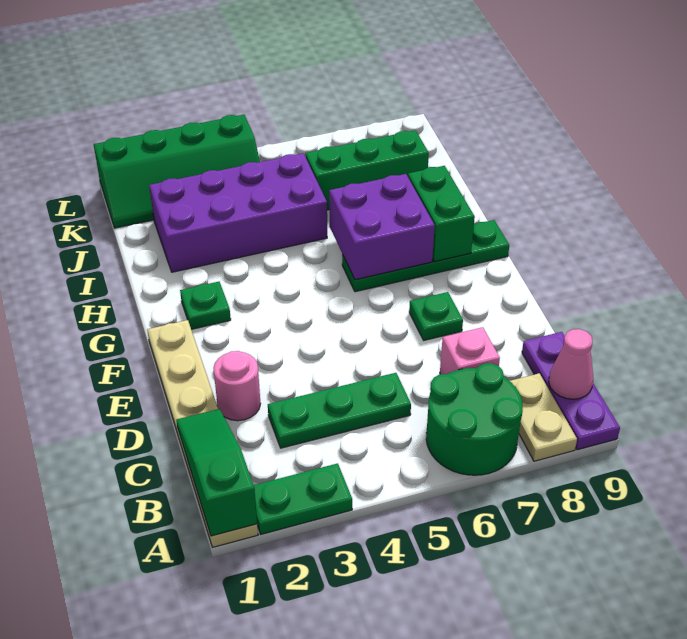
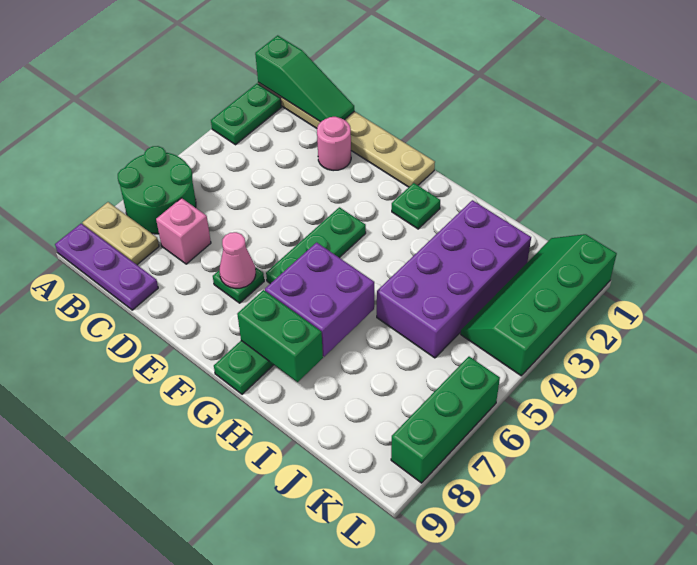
pink cone B9 level 2 -> pink cone E7 level 2
green plate C3:C5 level 1 -> green plate F4:F6 level 1
green brick J6:J8 level 1 -> green brick L6:L8 level 1

